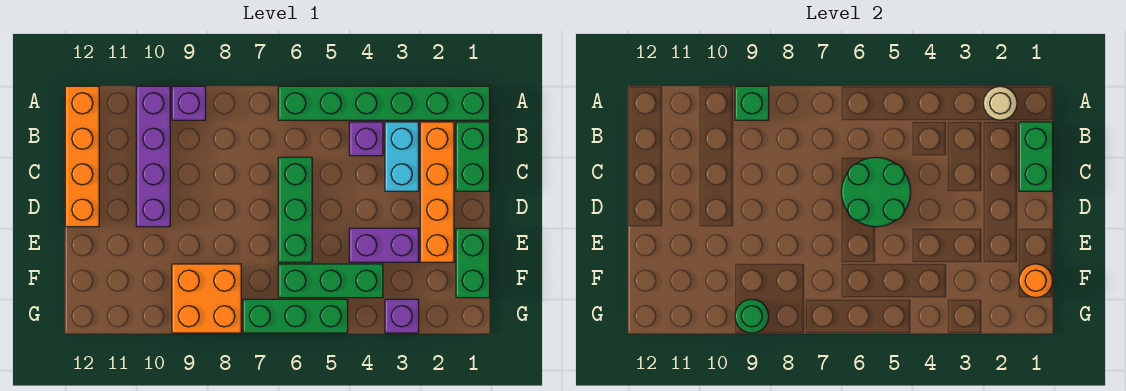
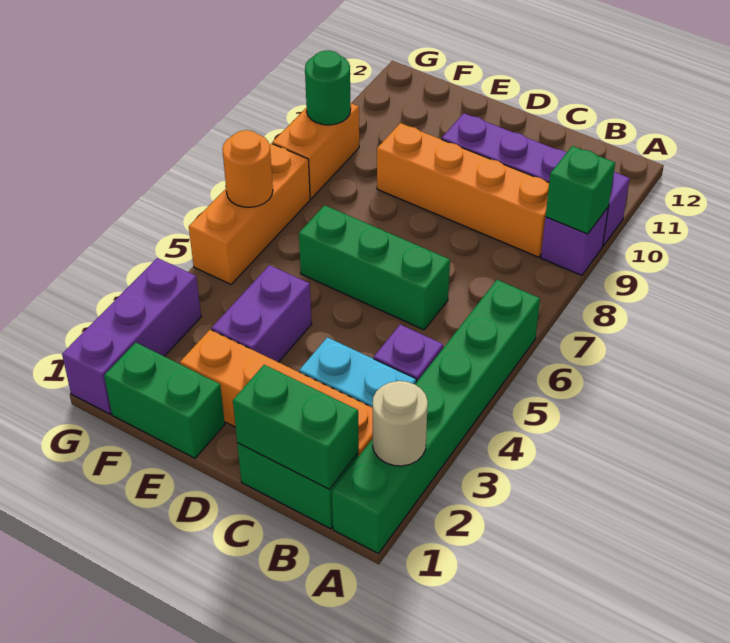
orange brick A12:D12 level 1 -> orange brick B9:E9 level 1
green round brick C5:D6 level 2 -> none
orange round brick F1 level 2 -> orange round brick G6 level 2
green brick F4:F6 level 1 -> none
orange brick F8:G9 level 1 -> orange brick G8:G9 level 1
purple brick G3 level 1 -> purple brick G1:G3 level 1
green brick G5:G7 level 1 -> orange brick G5:G7 level 1

